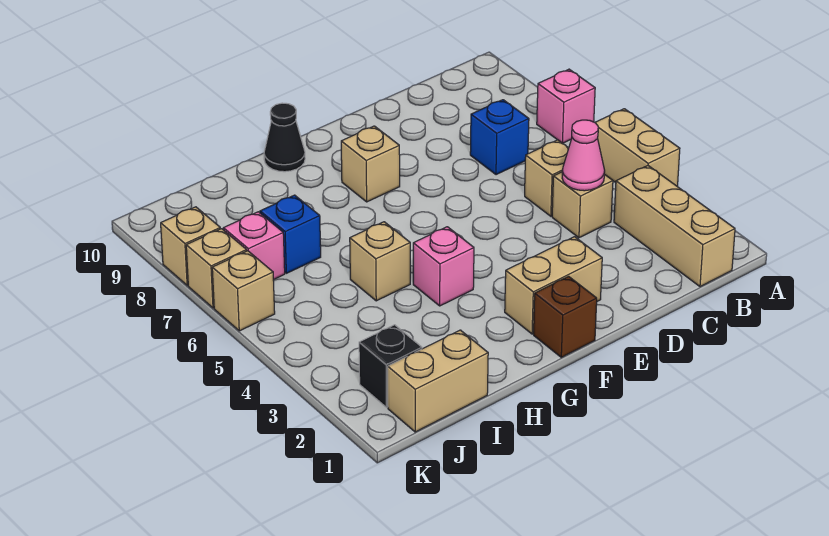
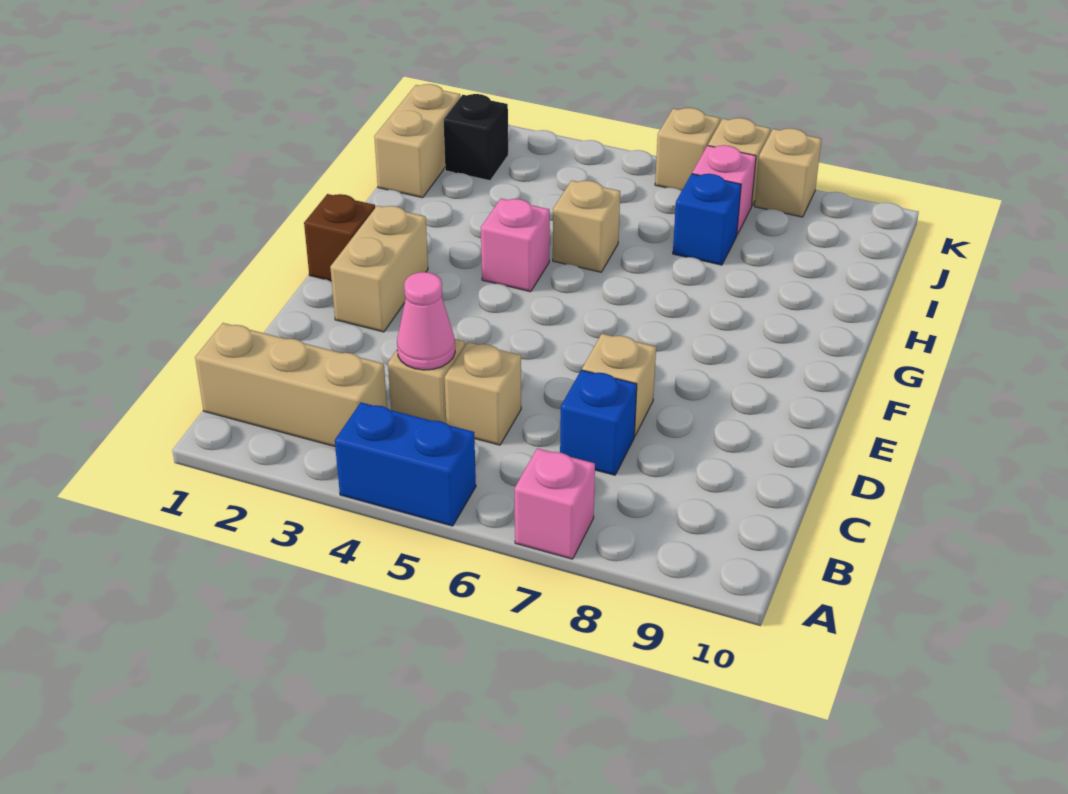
tan brick A4:A5 level 1 -> blue brick A4:A5 level 1
tan brick F8 level 1 -> tan brick D7 level 1
black cone G10 level 1 -> none

